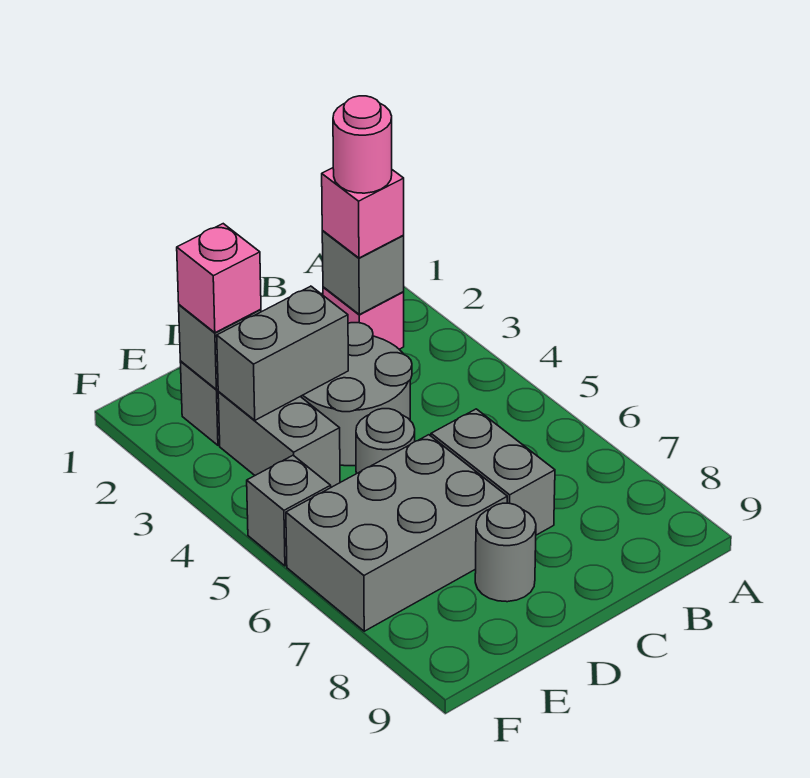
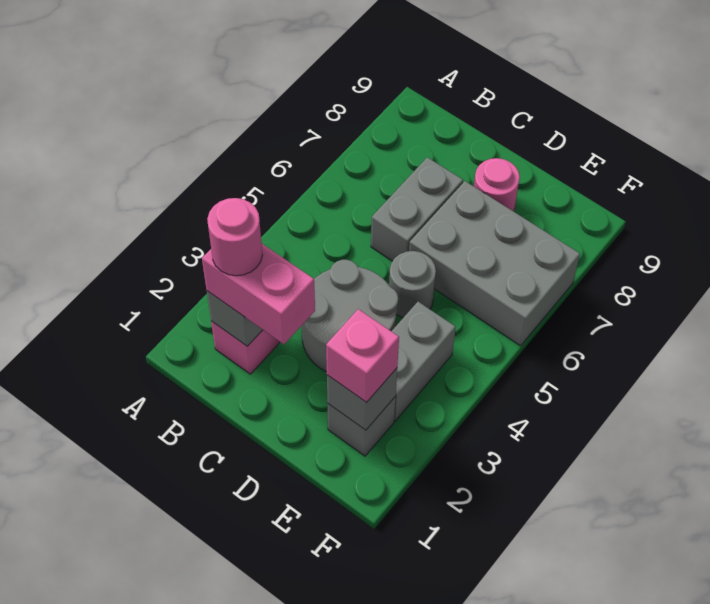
pink brick B2 level 3 -> pink brick B2:C2 level 3
grey brick D3:E3 level 2 -> none
grey round brick D8 level 1 -> pink round brick D8 level 1
grey brick F5 level 1 -> none

